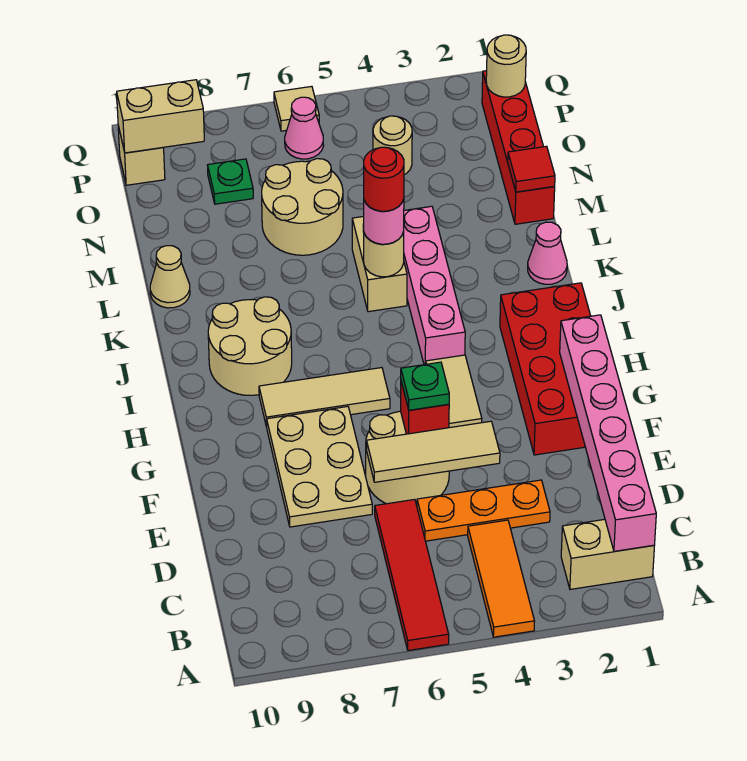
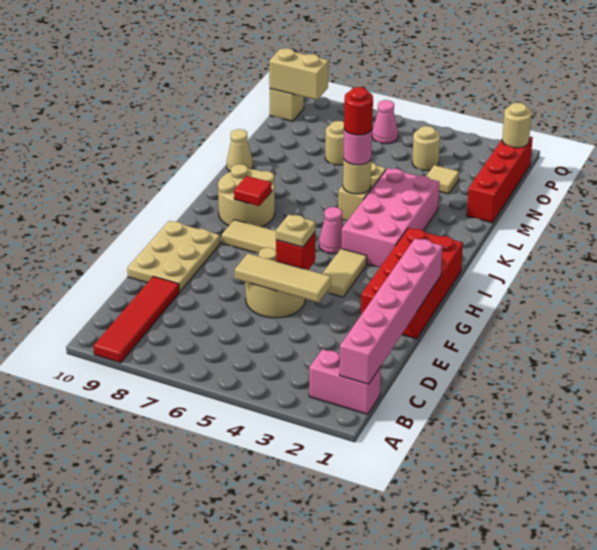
orange tile A4:C4 level 1 -> none
red tile A6:D6 level 1 -> red tile A9:D9 level 1
tan brick B1:B2 level 1 -> pink brick B1:B2 level 1
orange plate D3:D5 level 1 -> none
tan plate E7:G8 level 1 -> tan plate E9:G10 level 1
green plate F5 level 3 -> tan plate F5 level 3
pink brick I4:L4 level 1 -> pink brick I3:L4 level 1
pink cone K1 level 1 -> pink cone I5 level 1
red tile M1 level 2 -> red tile I8 level 2
tan round brick M6:N7 level 1 -> tan round brick N7 level 1
green plate O8 level 1 -> none
tan tile Q6 level 1 -> tan tile N3 level 1

